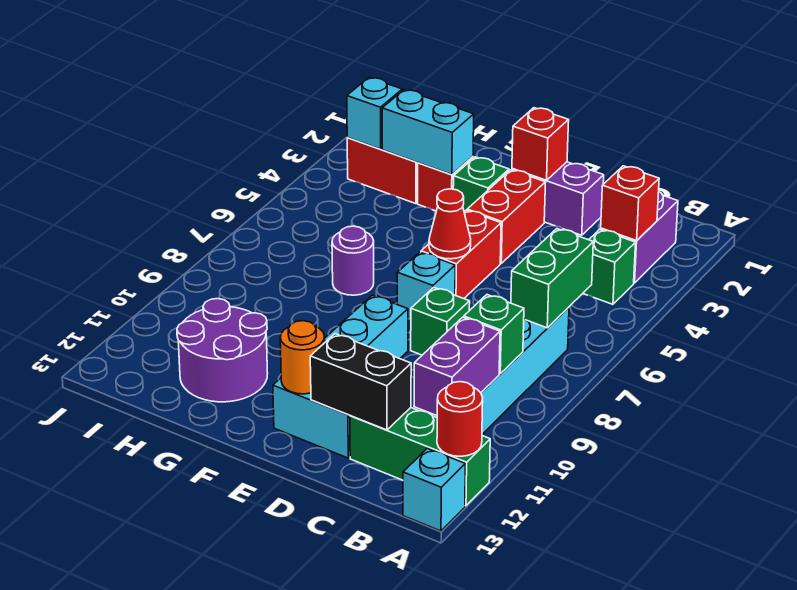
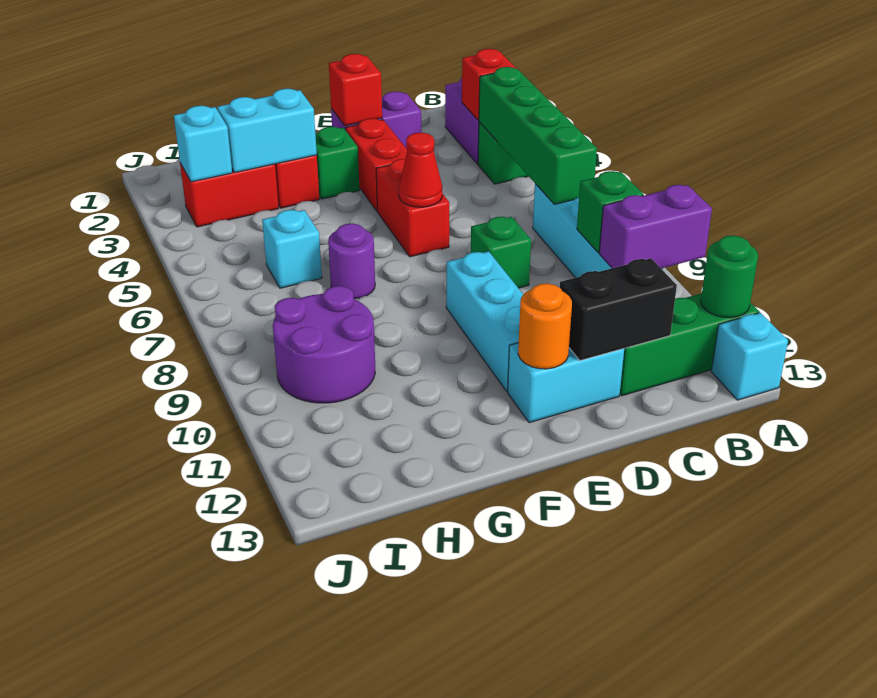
red round brick A12 level 2 -> green round brick A12 level 2
green brick B6:B7 level 2 -> green brick B4:B7 level 2
purple brick B10:B11 level 2 -> purple brick A10:B10 level 2
cyan brick E7 level 1 -> cyan brick H6 level 1
purple round brick G11:H12 level 1 -> purple round brick H9:I10 level 1

